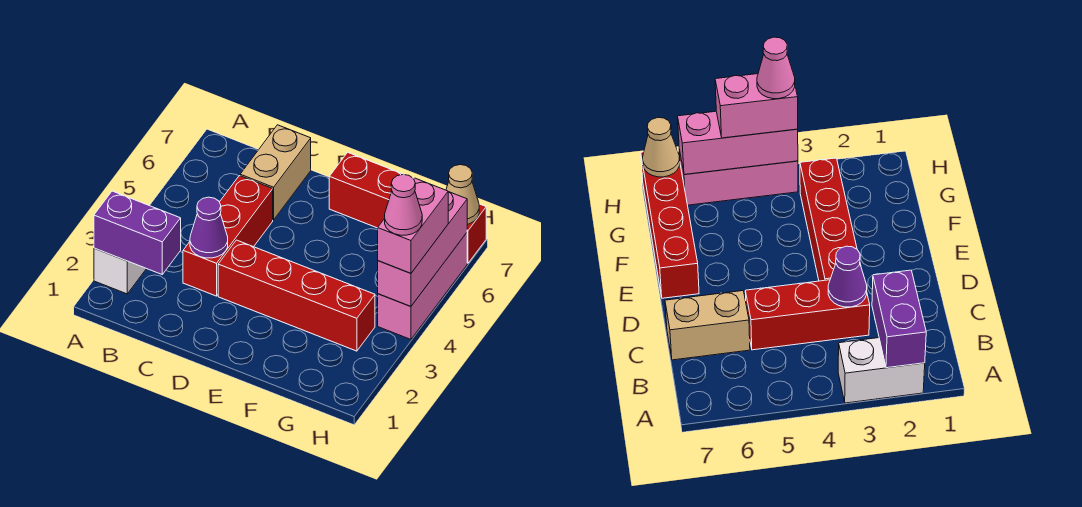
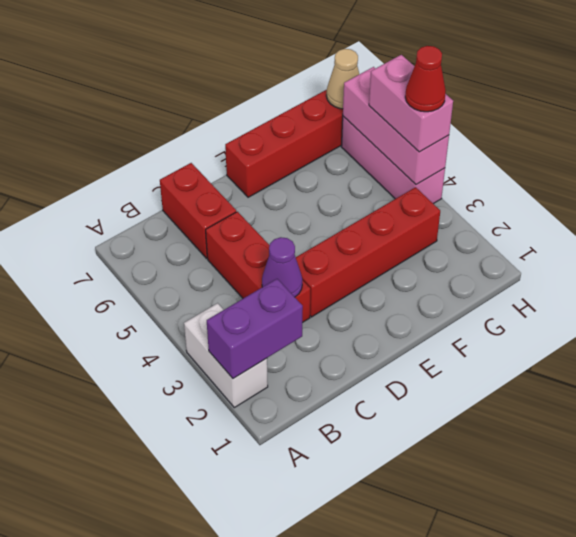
tan brick C6:C7 level 1 -> red brick C6:C7 level 1
pink cone H4 level 4 -> red cone H4 level 4

